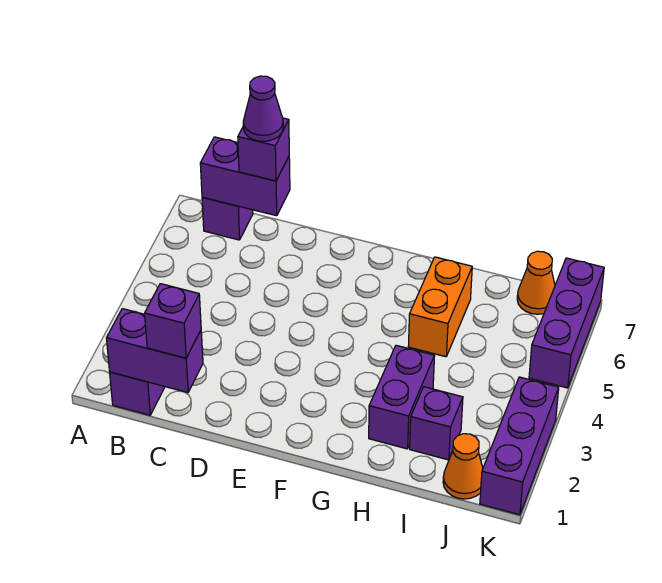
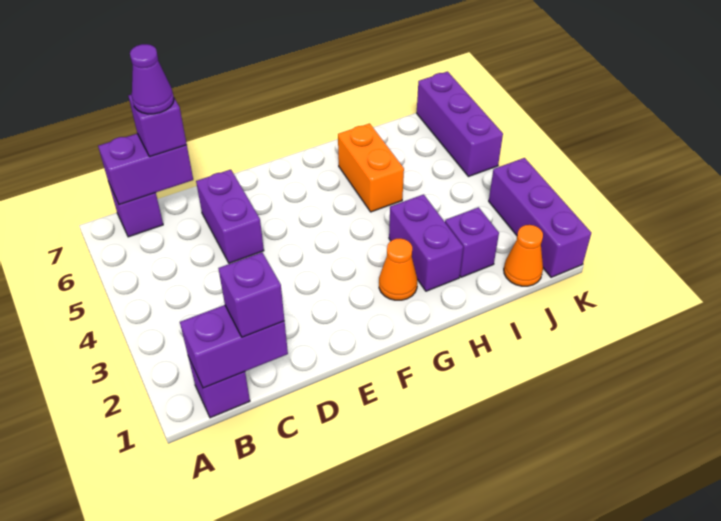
none -> purple brick D5:D6 level 1
orange cone J7 level 1 -> orange cone G2 level 1

